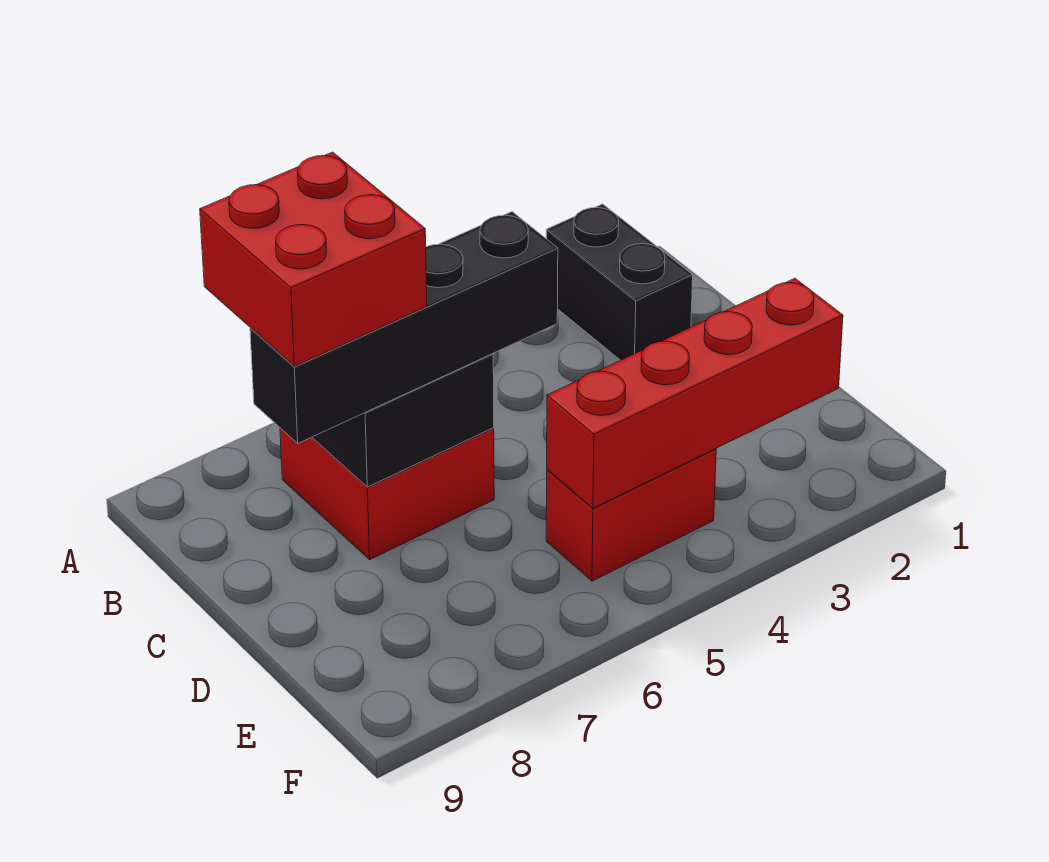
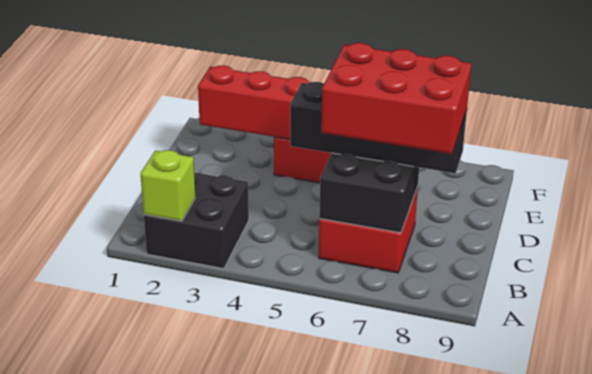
black brick A2:B2 level 1 -> black brick A2:B3 level 1
none -> lime brick A2 level 2
red brick B7:C8 level 4 -> red brick B6:C8 level 4

